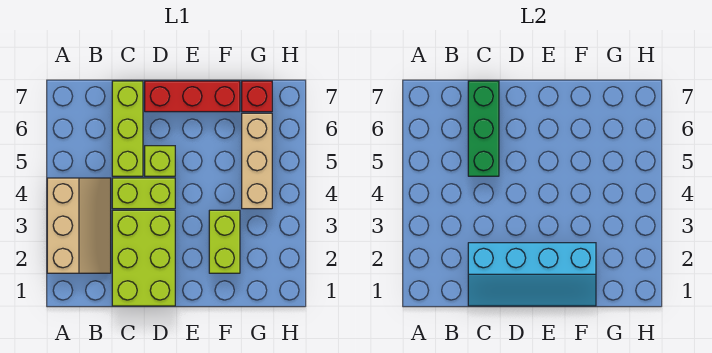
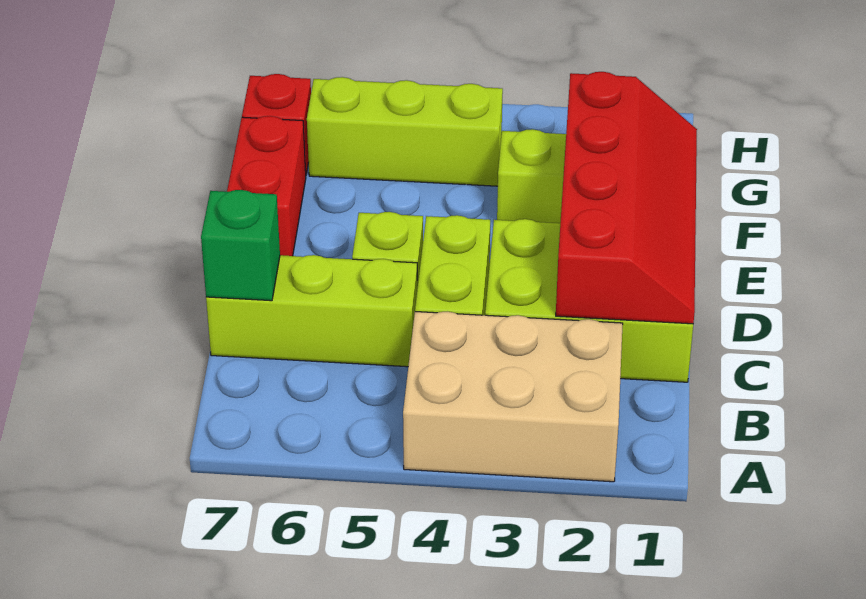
tan slope A2:B4 level 1 top A -> tan brick A2:B4 level 1
cyan slope C1:F2 level 2 top 2 -> red slope C1:F2 level 2 top 2
green brick C5:C7 level 2 -> green brick C7 level 2
red brick D7:F7 level 1 -> red brick E7:F7 level 1
tan brick G4:G6 level 1 -> lime brick G4:G6 level 1

